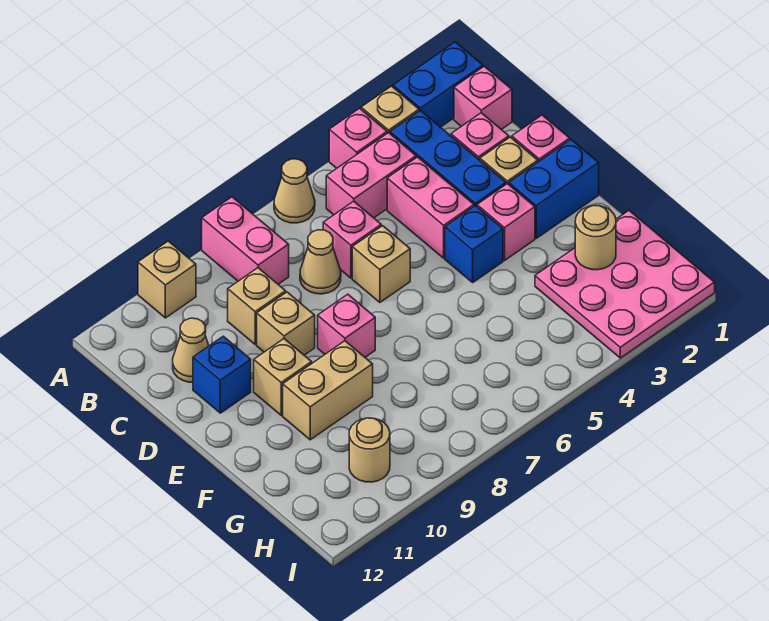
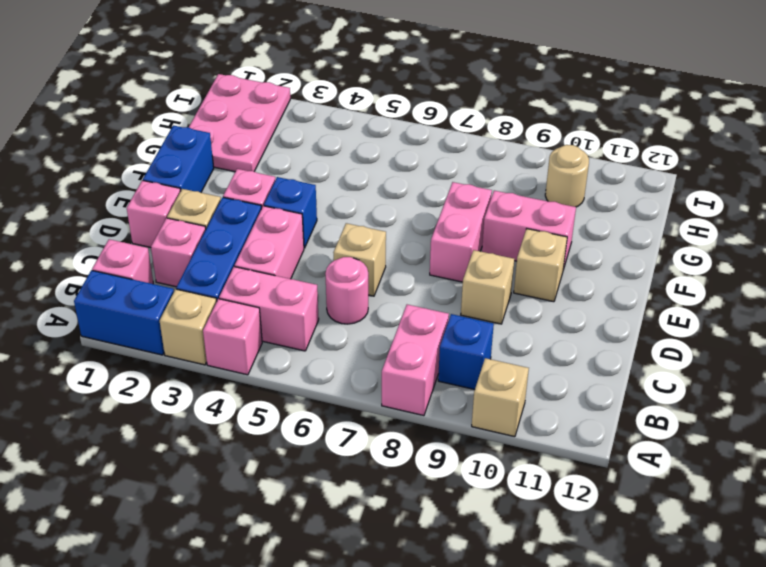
tan cone A6 level 1 -> none
pink brick C6 level 1 -> pink round brick C6 level 1
tan cone C7 level 1 -> none
tan brick C9 level 1 -> none
tan cone C11 level 1 -> none
blue brick D11 level 1 -> blue brick B9 level 1
blue brick E1:E2 level 1 -> blue brick E1:F1 level 1
pink brick E8 level 1 -> pink brick E8:F8 level 1
tan brick F9:F10 level 1 -> pink brick F9:F10 level 1
pink plate G1:I3 level 1 -> pink plate G1:I2 level 1
tan round brick G2 level 2 -> none

